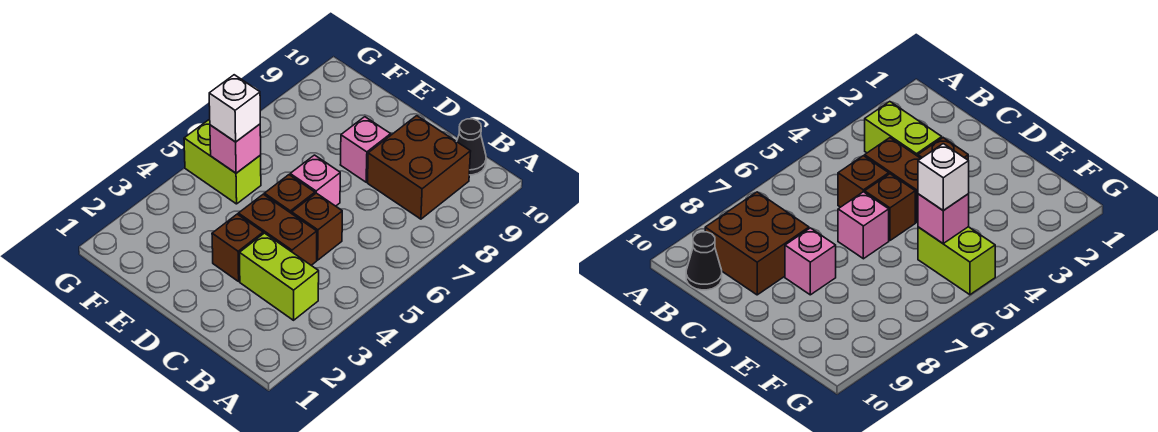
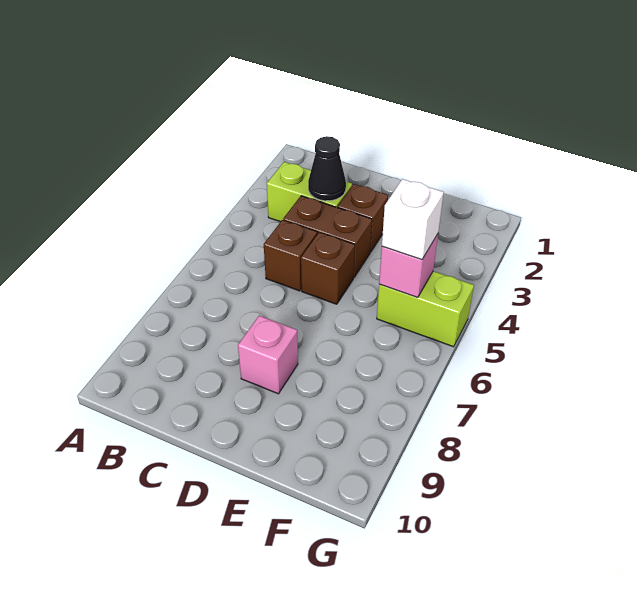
brown brick B8:C9 level 1 -> none
black cone B10 level 1 -> black cone C3 level 2
pink brick D6 level 1 -> none

